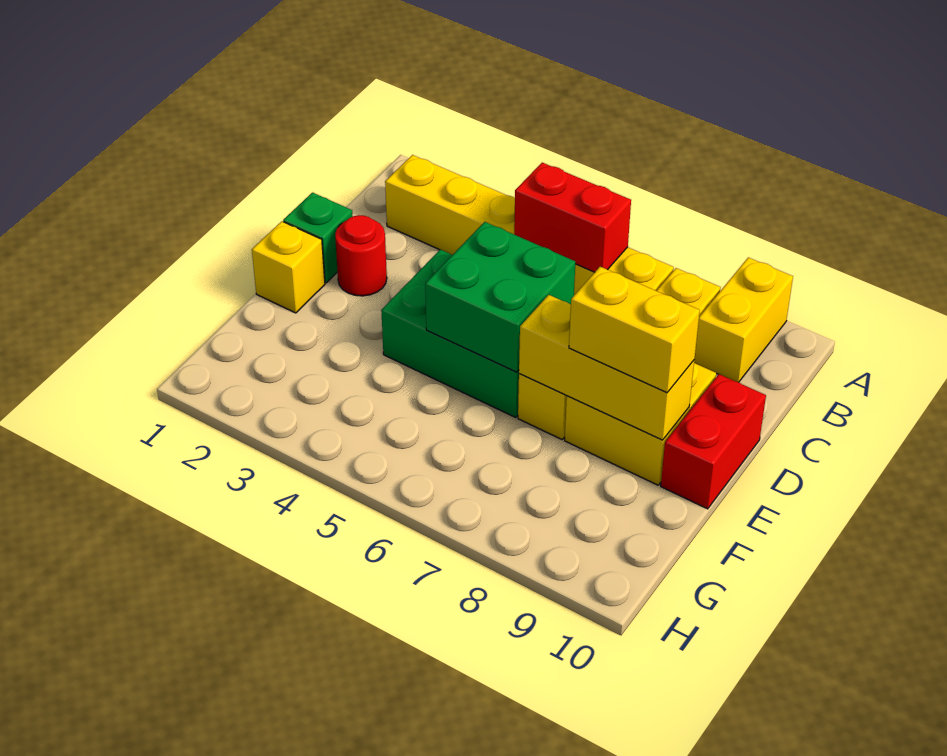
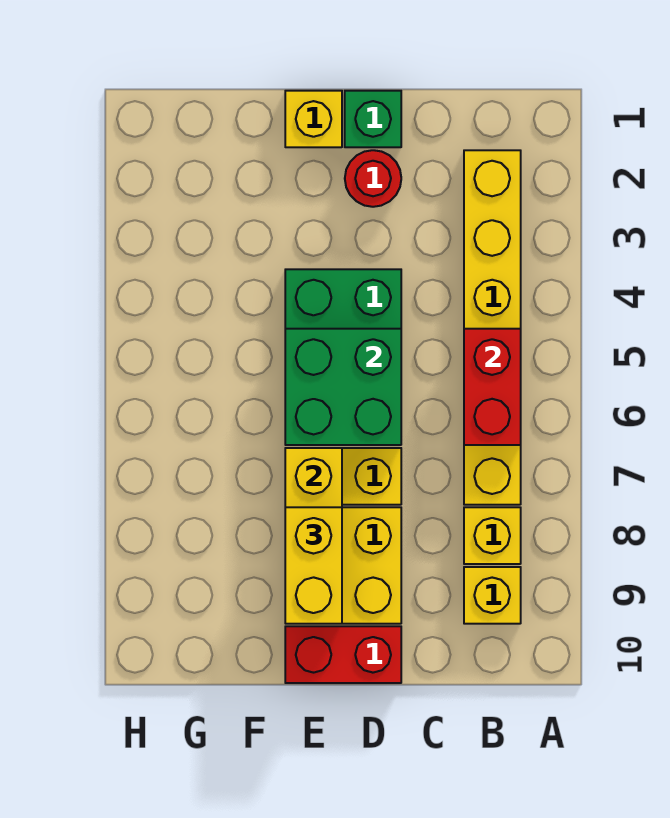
yellow brick A9:B9 level 1 -> yellow brick B9 level 1

